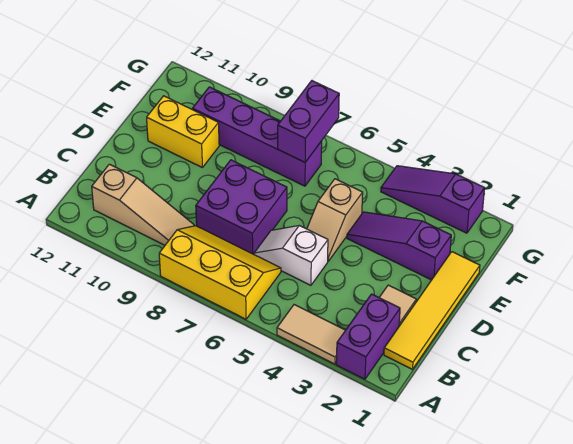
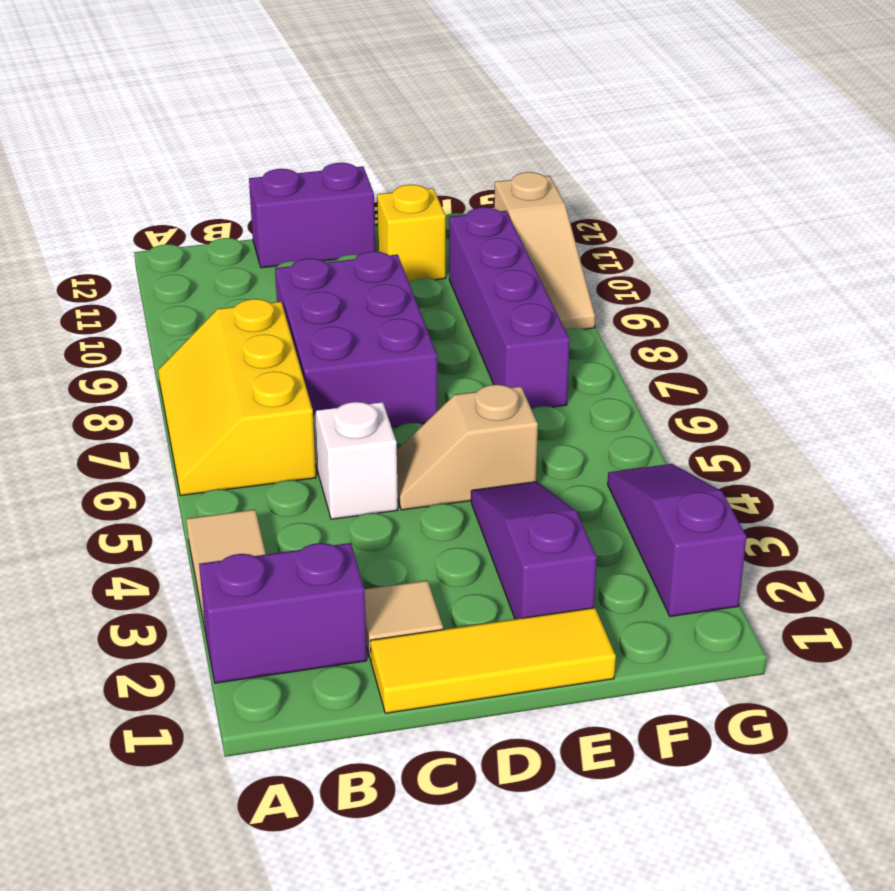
yellow slope A6:B8 level 1 top A -> yellow slope A6:B8 level 1 top B
yellow tile B1:E1 level 1 -> yellow tile C1:E1 level 1
tan slope B9:B11 level 1 top 11 -> tan slope G9:G11 level 1 top 11
purple brick C7:D8 level 1 -> purple brick C7:D9 level 1
yellow brick E10:E11 level 1 -> yellow brick E11 level 1
purple brick F7:G7 level 2 -> purple brick C12:D12 level 1

